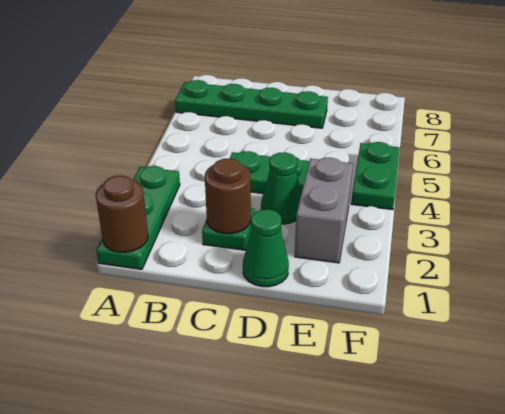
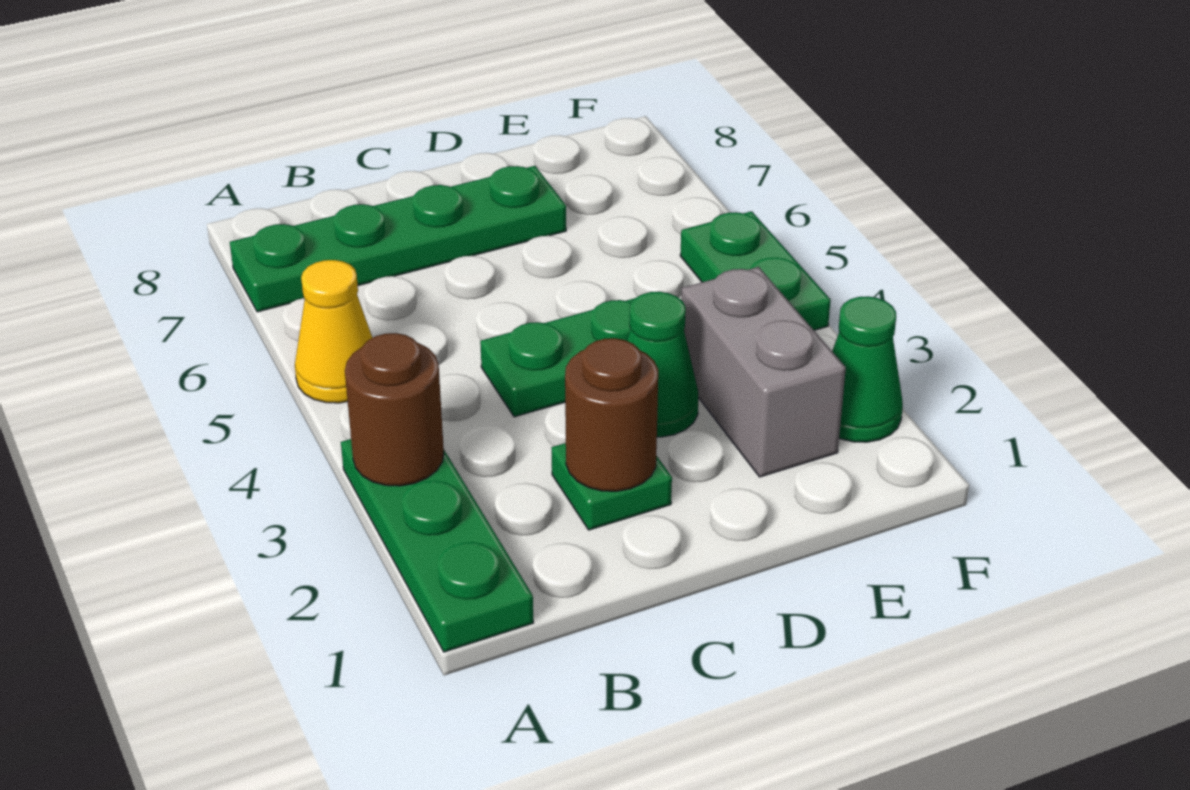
brown round brick A1 level 2 -> brown round brick A3 level 2
none -> yellow cone A5 level 1
green cone D1 level 1 -> green cone F2 level 1

